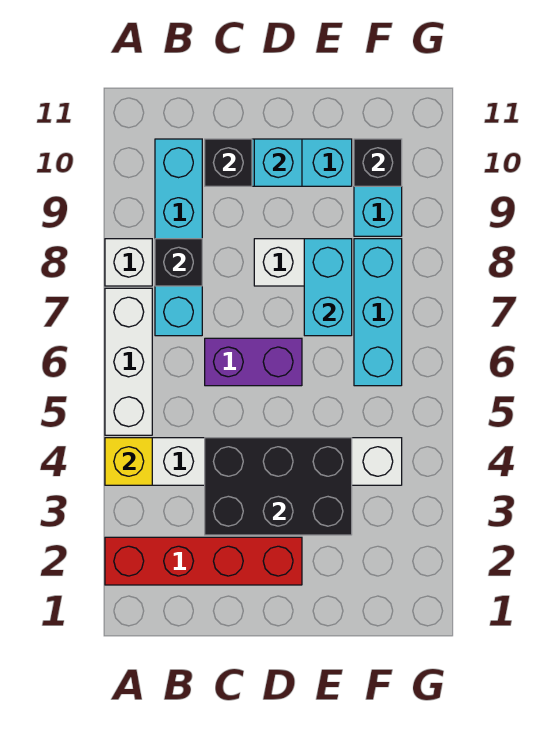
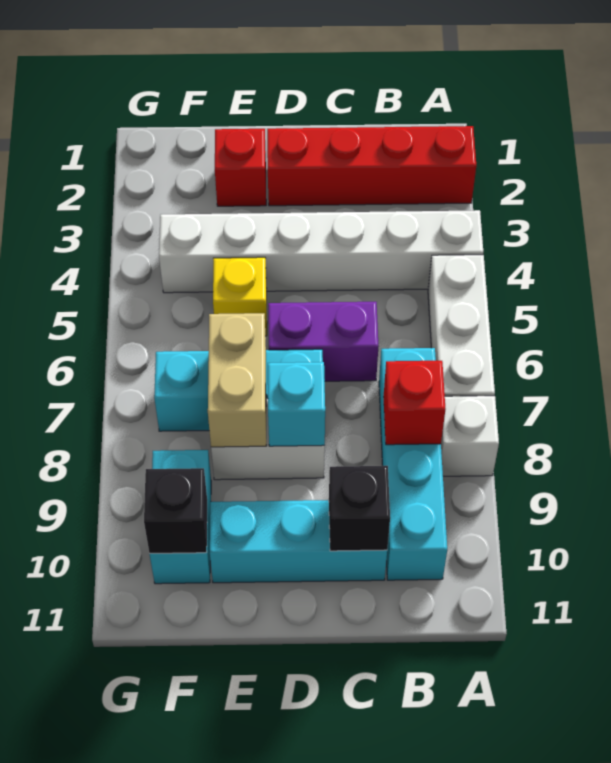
yellow brick A4 level 2 -> yellow brick E5 level 1
black brick B8 level 2 -> red brick B8 level 2
black brick C3:E4 level 2 -> none
cyan brick D10 level 2 -> cyan brick D8 level 2
none -> red brick E2 level 1
cyan brick E7:E8 level 2 -> tan brick E7:E8 level 2
cyan brick F6:F8 level 1 -> cyan brick D7:F7 level 1

